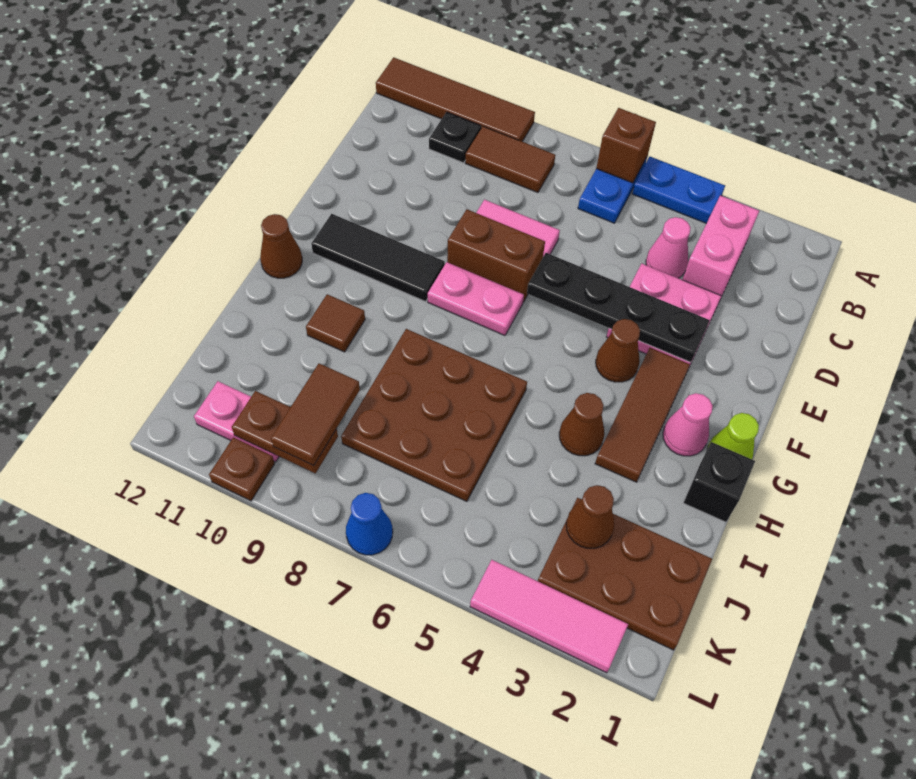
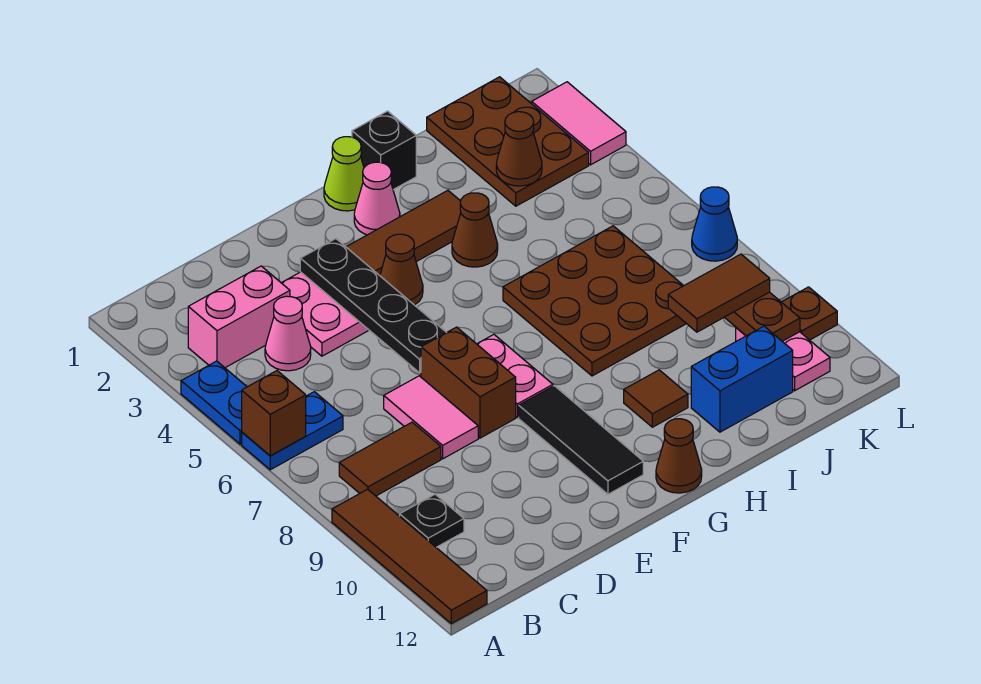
brown tile B8:B9 level 1 -> brown tile B8:C8 level 1
none -> blue brick I11:J11 level 1
pink tile L2:L4 level 1 -> pink tile L2:L3 level 1

